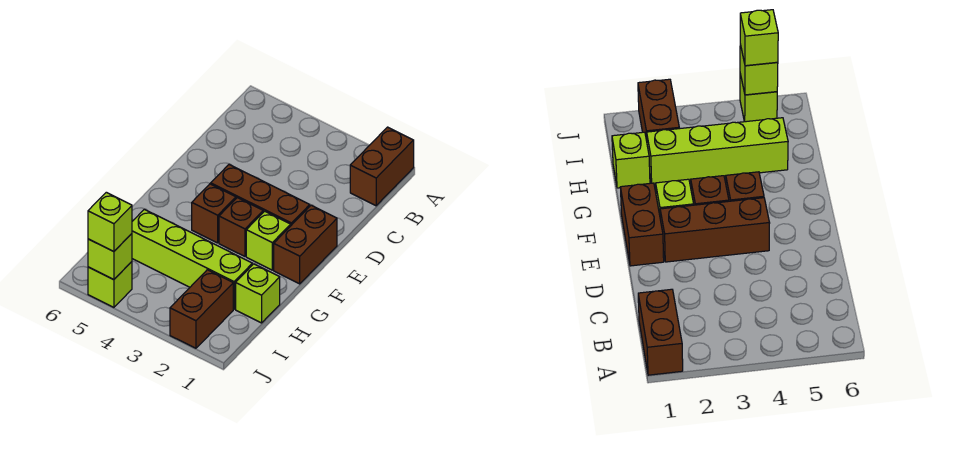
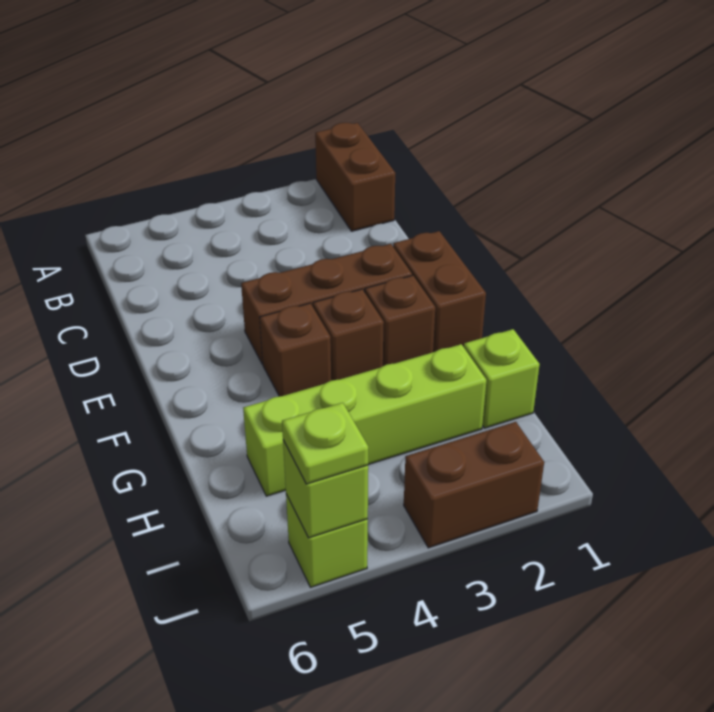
lime brick F2 level 1 -> brown brick F2 level 1
brown brick I2:J2 level 1 -> brown brick J2:J3 level 1
lime brick J5 level 3 -> lime plate J5 level 3

